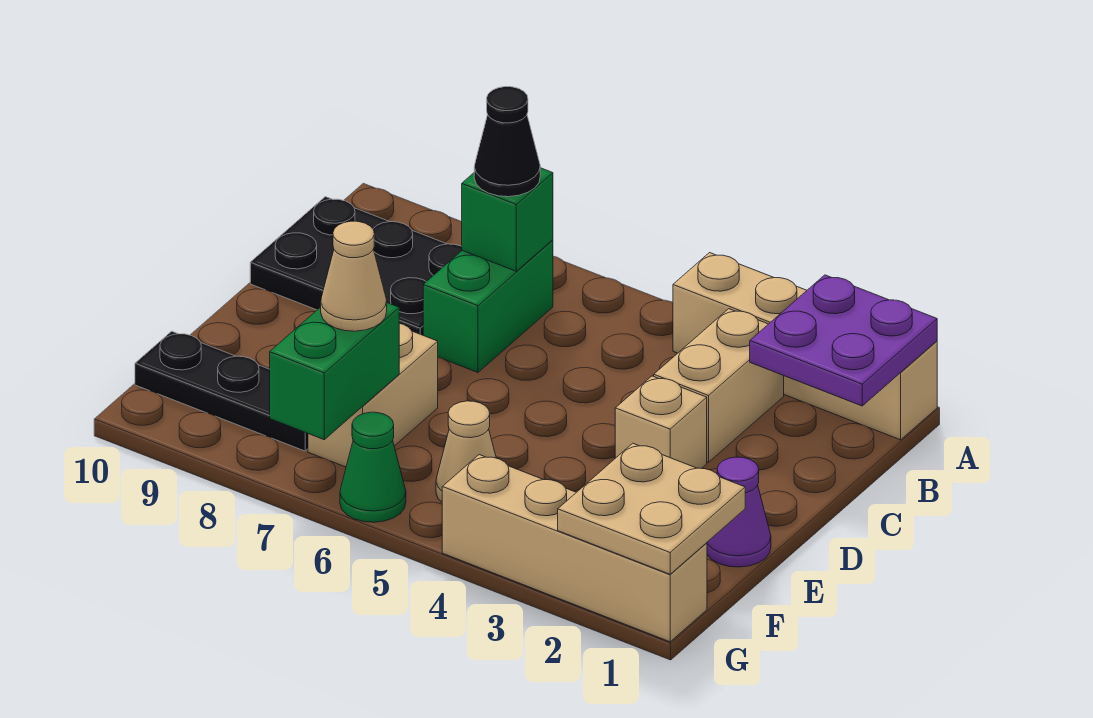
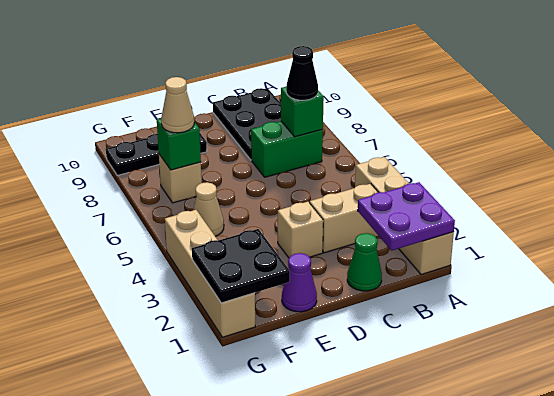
tan brick E7:F7 level 1 -> tan brick F7 level 1
tan plate F1:G2 level 2 -> black plate F1:G2 level 2
green brick F7:G7 level 2 -> green brick F7 level 2
black plate F8:F10 level 1 -> black plate E9:G9 level 1
green cone G6 level 1 -> green cone C1 level 1

